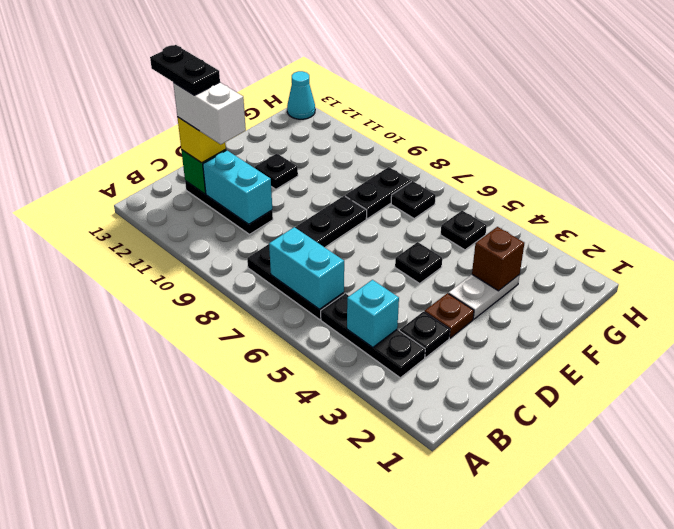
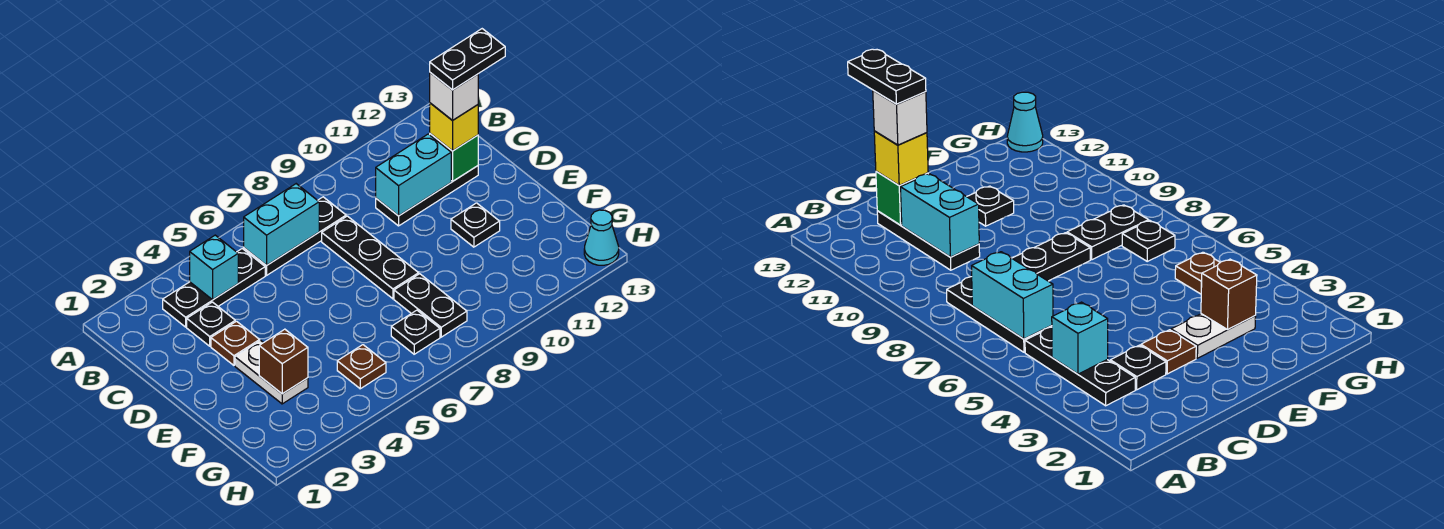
white brick C11:C12 level 4 -> white brick C12 level 4
black plate E5 level 1 -> none
black plate G5 level 1 -> brown plate G5 level 1

